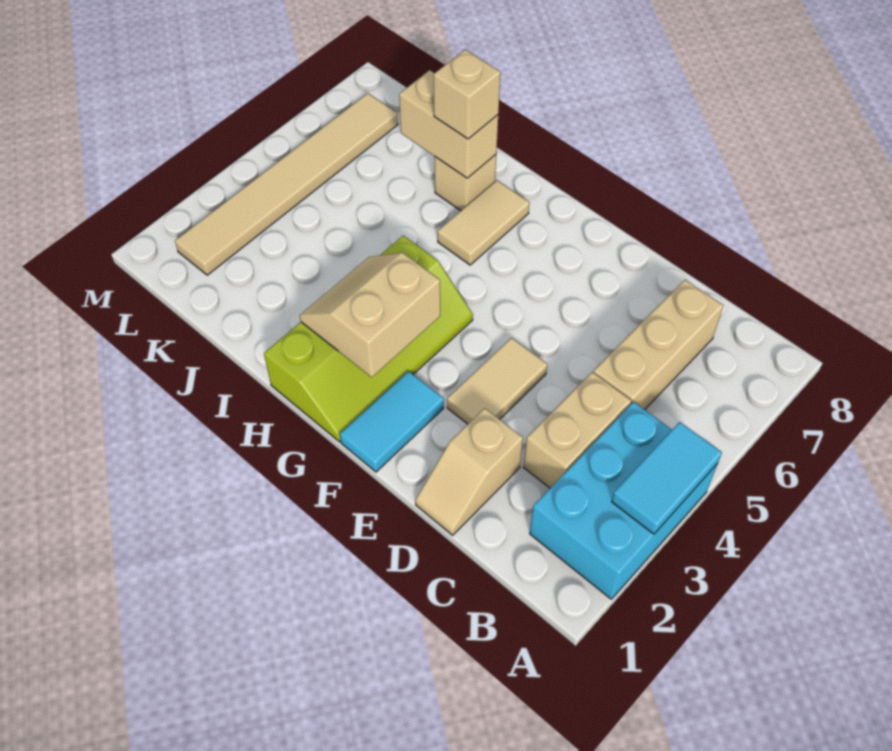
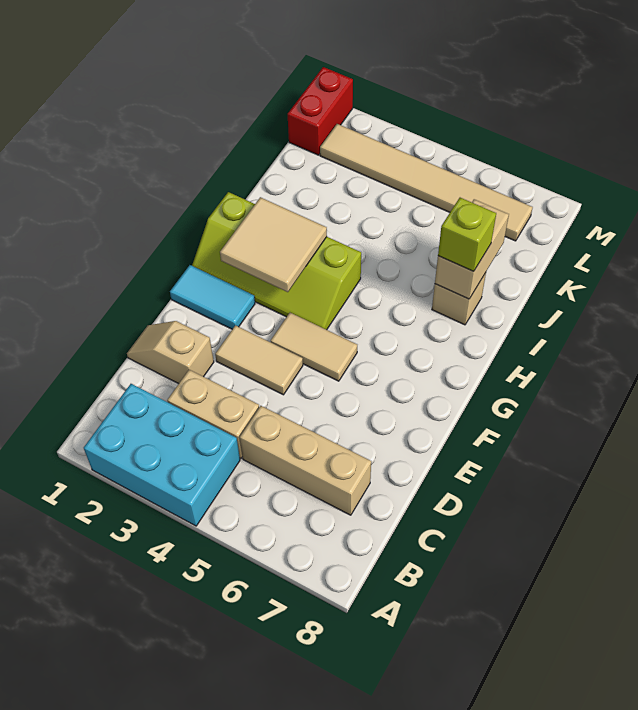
cyan tile A3:A4 level 2 -> none
tan slope G2:H3 level 2 top G -> tan tile G2:H3 level 2
tan tile H6:H7 level 1 -> tan tile F4:F5 level 1
tan brick I7 level 3 -> lime brick I7 level 3
none -> red brick L1:M1 level 1

